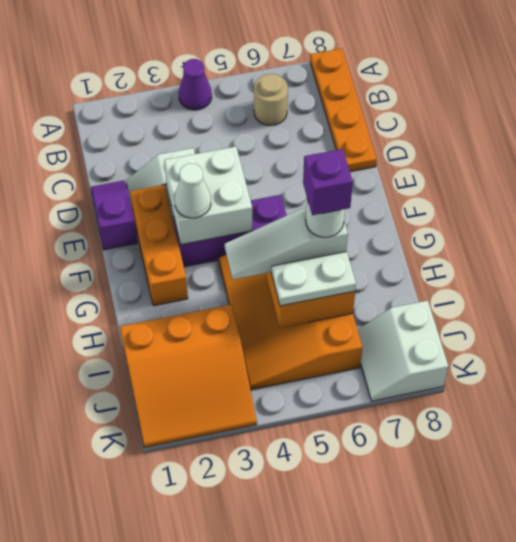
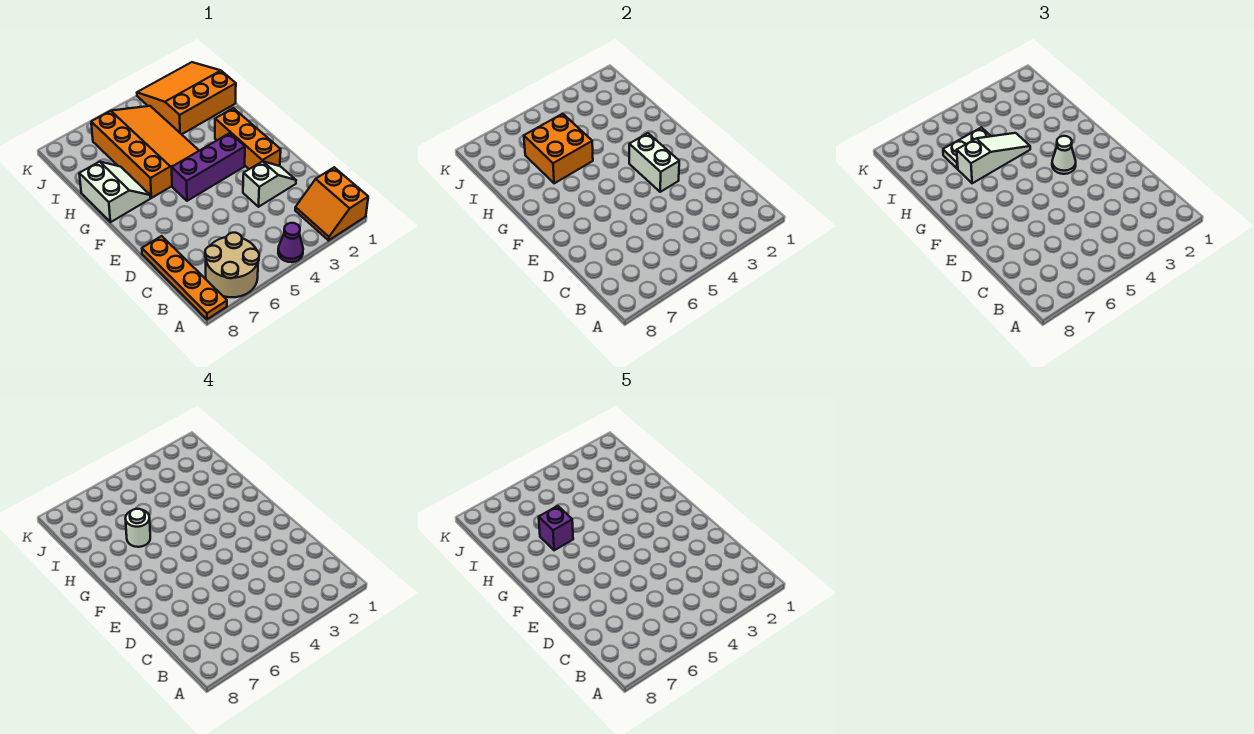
none -> orange slope A1:B2 level 1 top 1
tan round brick B6 level 1 -> tan round brick A6:B7 level 1
purple slope D1:E1 level 1 top E -> none
white brick E3:F4 level 2 -> white brick E3:F3 level 2
white slope J7:K8 level 1 top 8 -> white slope G7:H8 level 1 top 8

